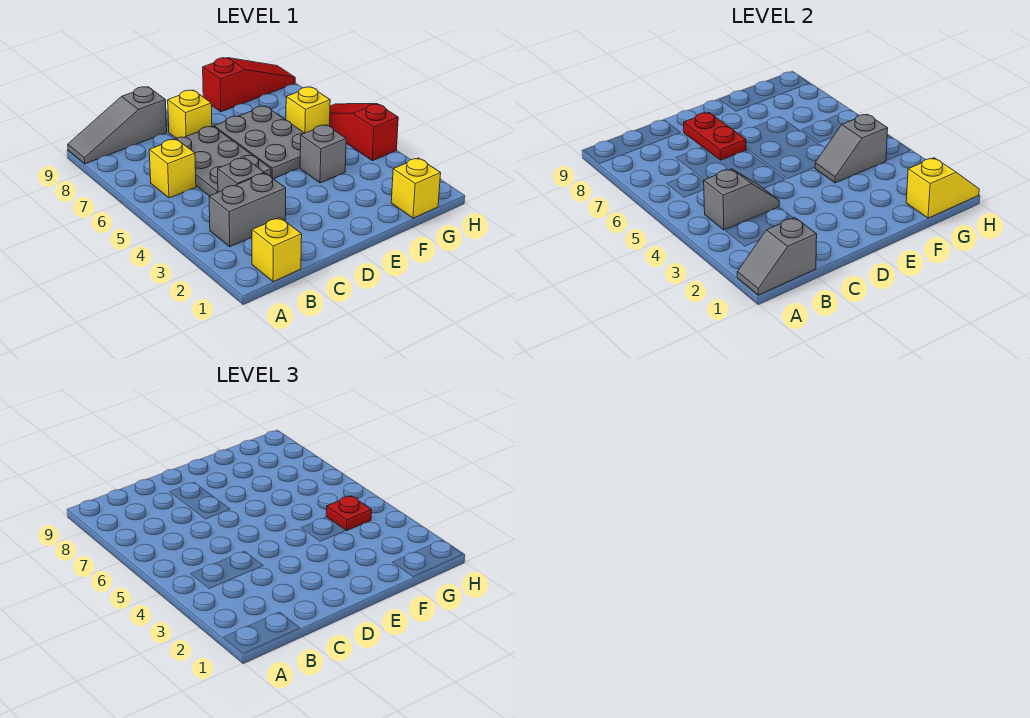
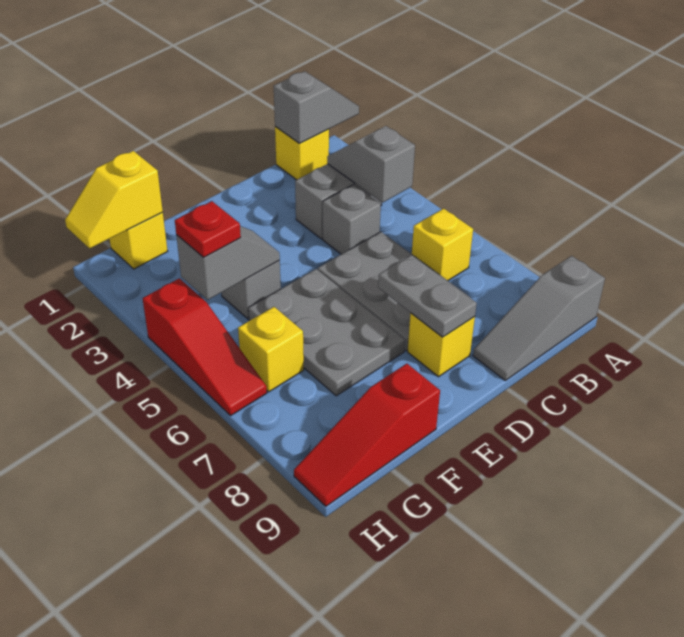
grey slope A9:C9 level 1 top C -> grey slope A9:C9 level 1 top A
grey slope B4:C4 level 2 top B -> grey slope B3:B4 level 2 top 4
red plate D7:D8 level 2 -> grey plate D7:D8 level 2

